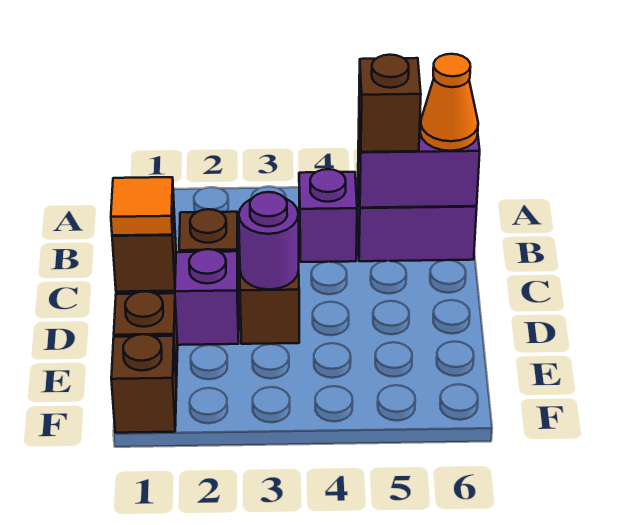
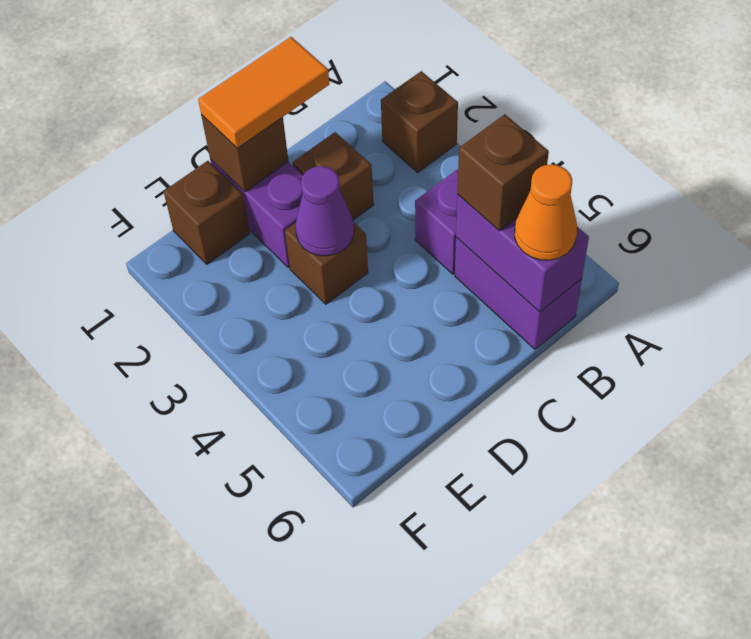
orange tile D1 level 3 -> orange tile C1:D1 level 3
purple round brick D3 level 2 -> purple cone D3 level 2
brown brick F1 level 1 -> brown brick A2 level 1

